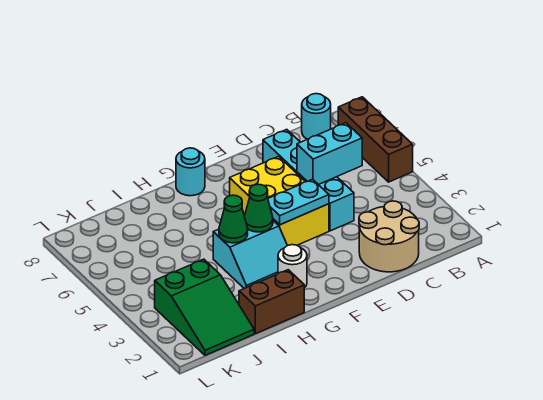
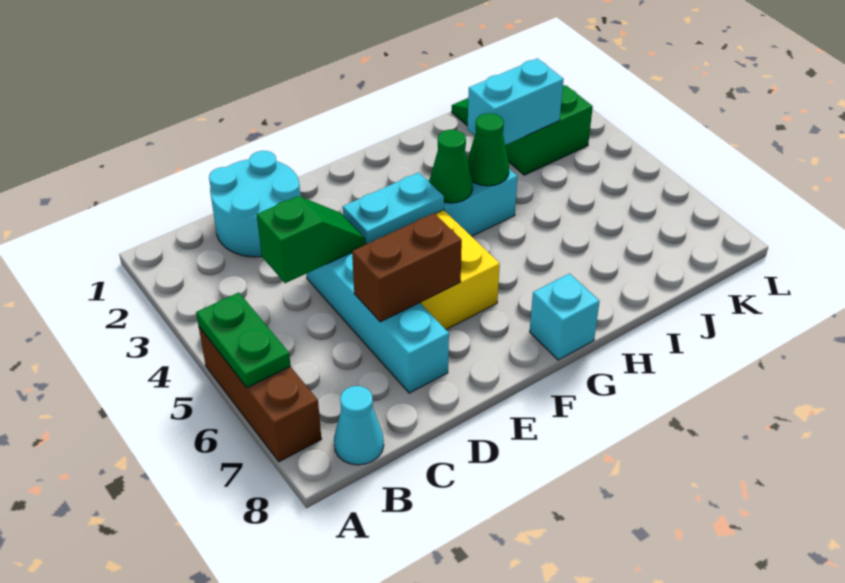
none -> green plate A5:A6 level 2
cyan round brick B8 level 1 -> cyan cone B8 level 1
tan round brick C1:D2 level 1 -> cyan round brick C1:D2 level 1
none -> green slope C4:D4 level 2 top C
cyan brick C5:D5 level 2 -> cyan brick I3:J3 level 2
white round brick G2 level 1 -> none
cyan round brick G8 level 1 -> cyan brick G8 level 1
brown brick H1:I1 level 1 -> brown brick D6:E6 level 2

